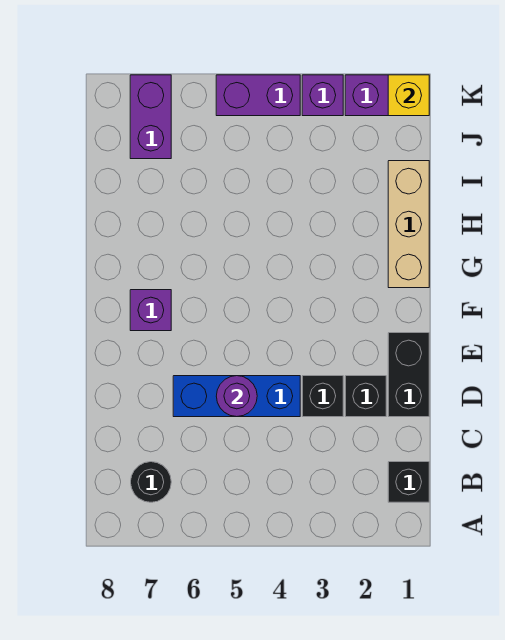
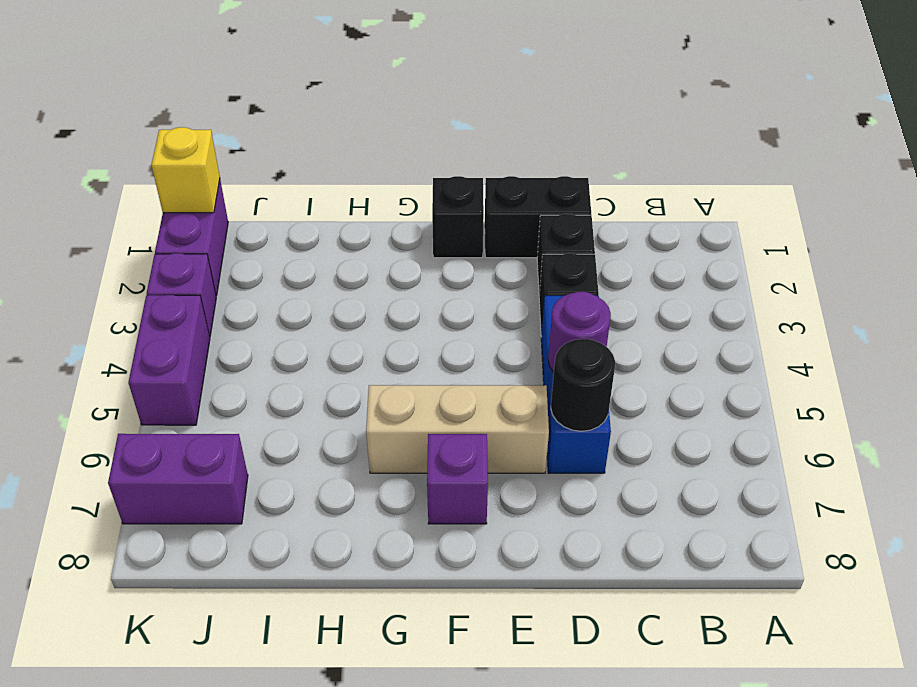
black brick B1 level 1 -> black brick F1 level 1
black round brick B7 level 1 -> black round brick D6 level 2
tan brick G1:I1 level 1 -> tan brick E6:G6 level 1

